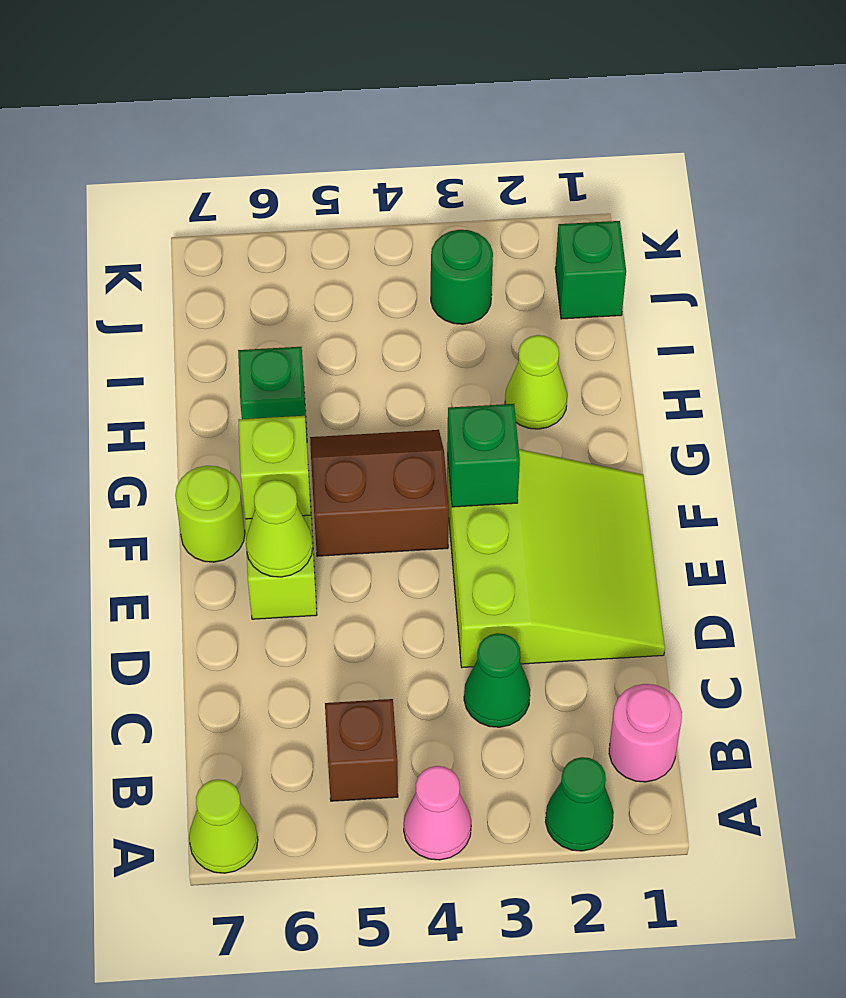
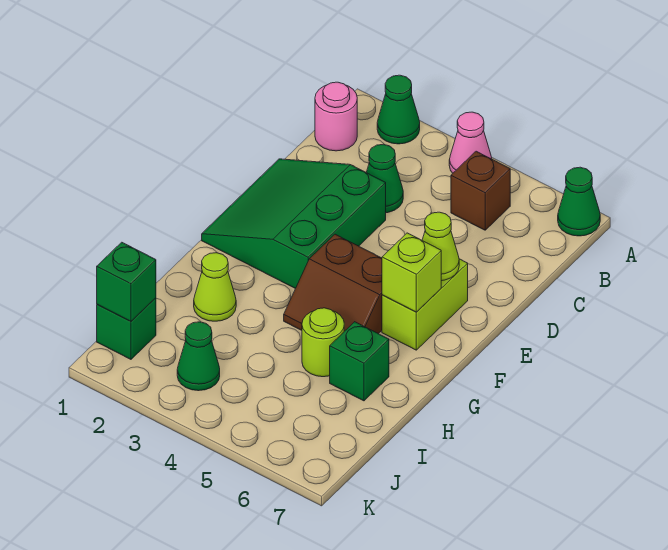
lime cone A7 level 1 -> green cone A7 level 1
lime slope D1:F3 level 1 top 3 -> green slope D1:F3 level 1 top 3
green brick F3 level 2 -> green brick J1 level 2
lime round brick F7 level 1 -> lime round brick H5 level 1
green round brick J3 level 1 -> green cone J3 level 1

